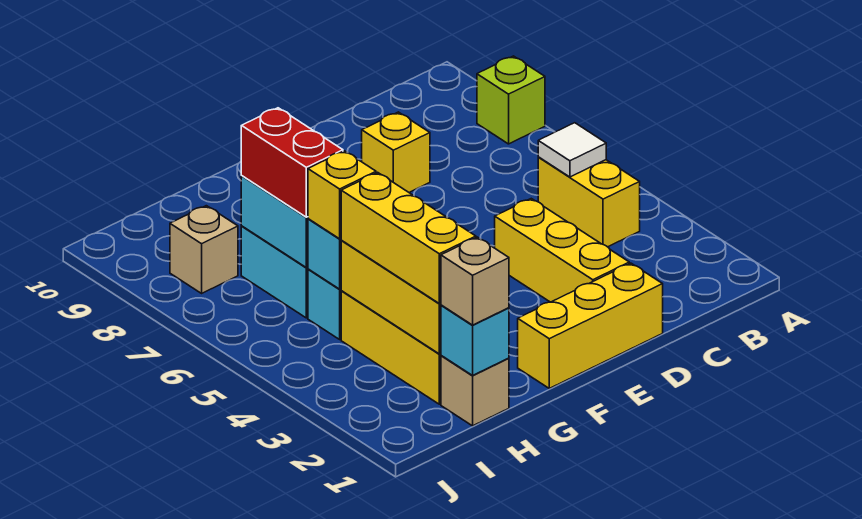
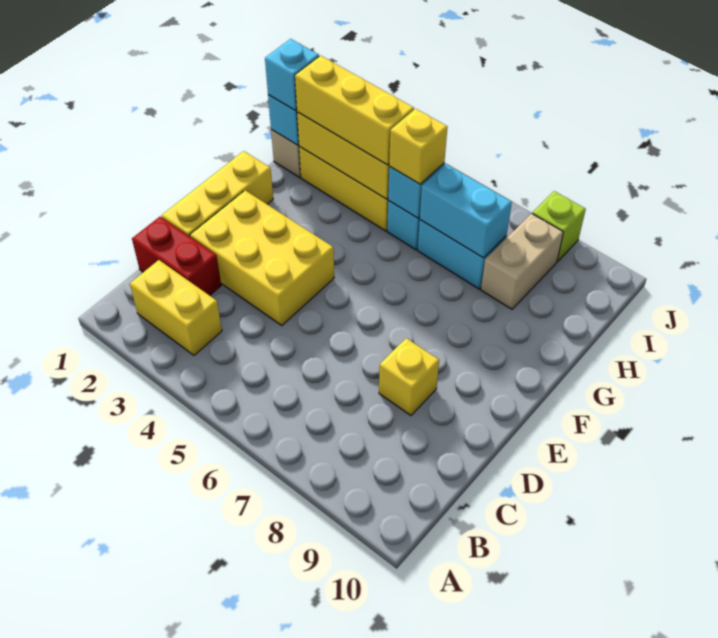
lime brick A8 level 1 -> lime brick J8 level 1
yellow brick B4:B5 level 1 -> yellow brick B2:B3 level 1
white tile B5 level 2 -> none
yellow brick D2:D4 level 1 -> yellow brick D2:E4 level 1
tan brick H1 level 3 -> cyan brick H1 level 3
red brick H6:H7 level 3 -> red brick C1:C2 level 1
tan brick I8 level 1 -> tan brick H8:I8 level 1

